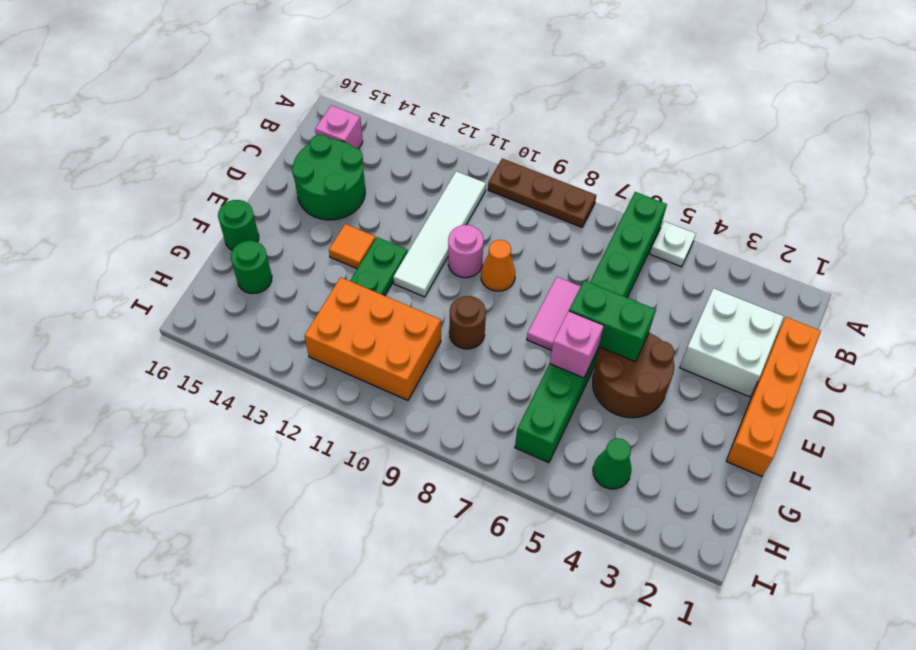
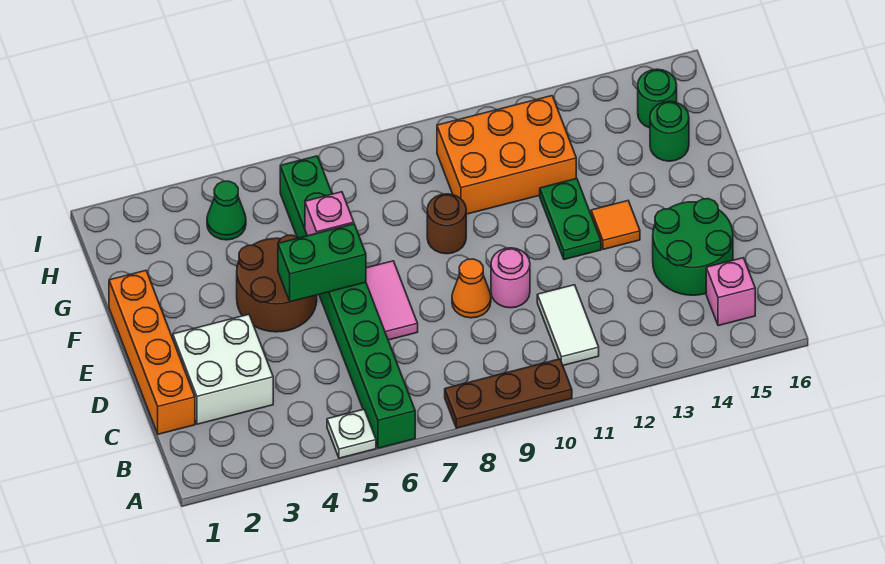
white tile B11:E11 level 1 -> white tile B11:C11 level 1
green round brick F16 level 1 -> green round brick H15 level 1

